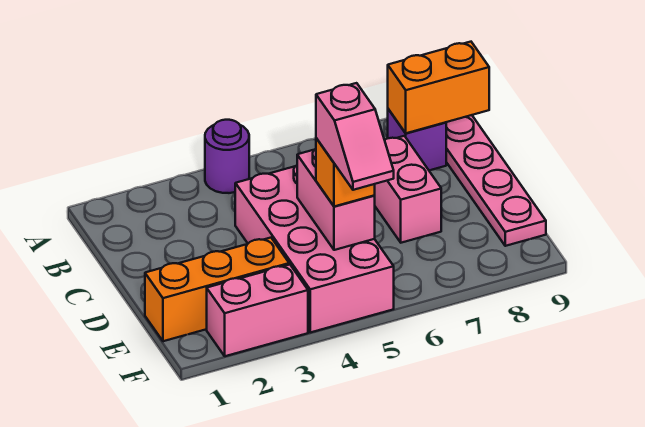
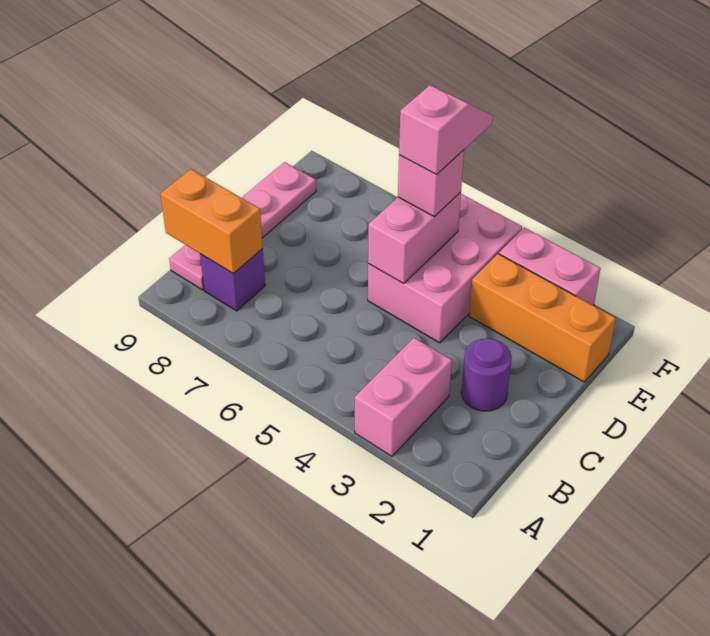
purple round brick A4 level 1 -> purple round brick C2 level 1
pink brick C4:F5 level 1 -> pink brick D4:F5 level 1
pink brick C7:D7 level 1 -> pink brick A3:B3 level 1
orange brick E5 level 3 -> pink brick E5 level 3

